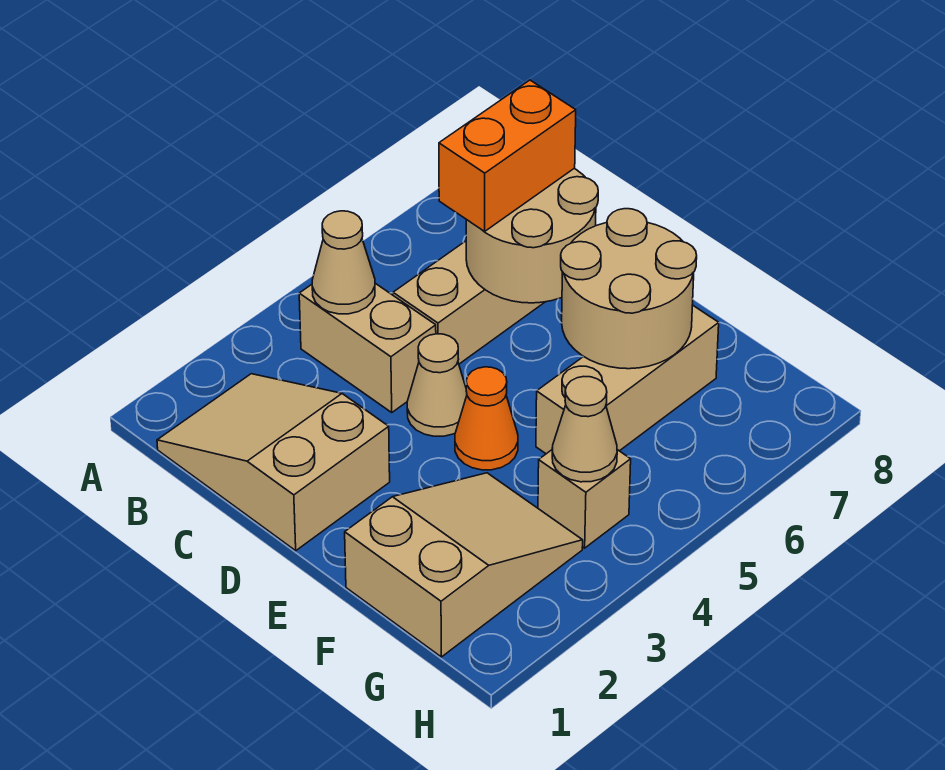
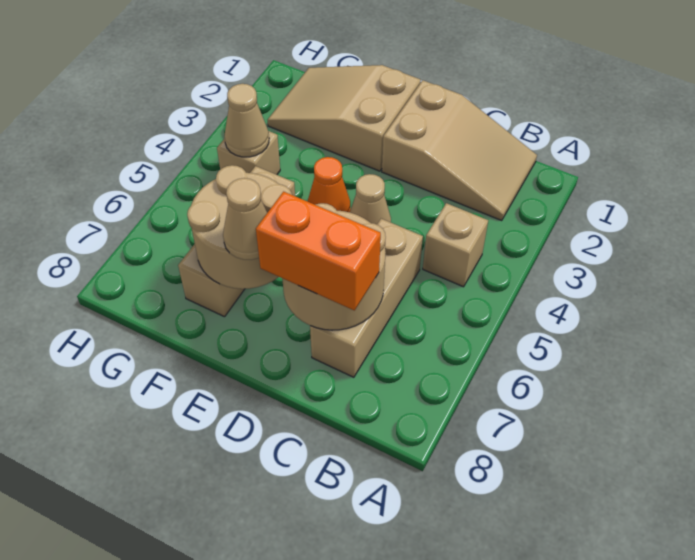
tan brick B4:C4 level 1 -> tan brick B4 level 1
tan cone B4 level 2 -> tan cone E7 level 3
orange brick C6:C7 level 3 -> orange brick C7:D7 level 3
tan slope F1:G3 level 1 top 1 -> tan slope E1:G2 level 1 top E

